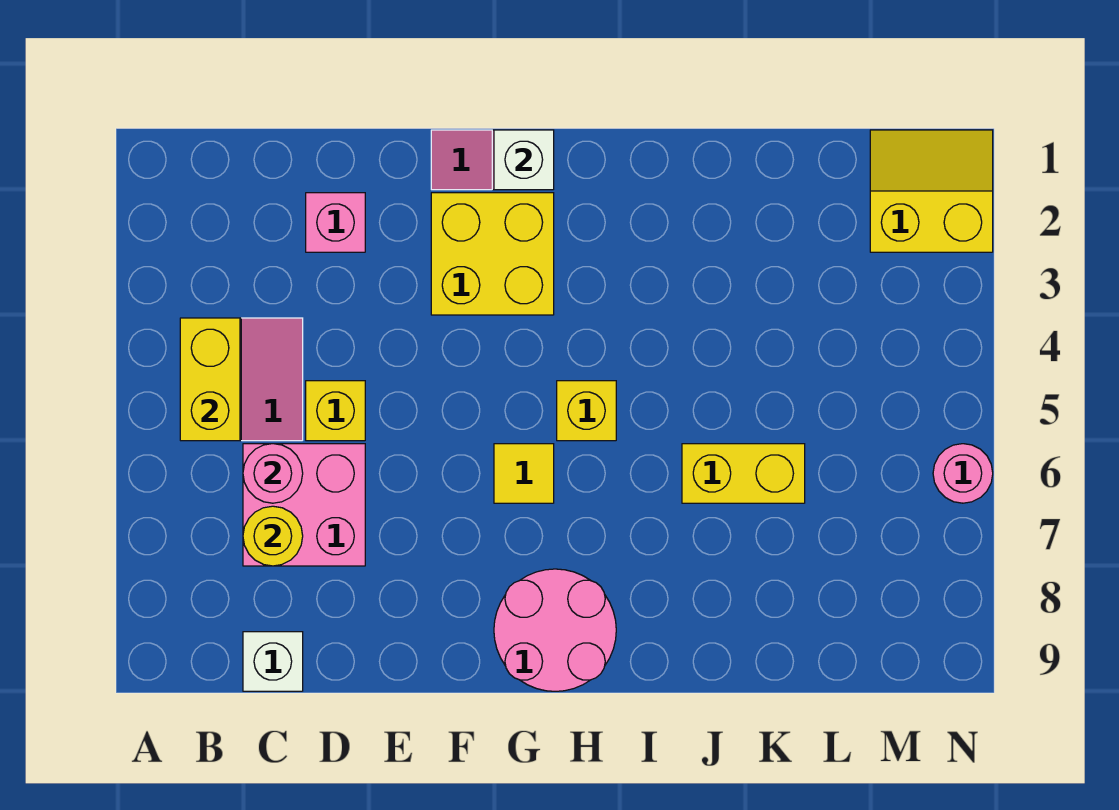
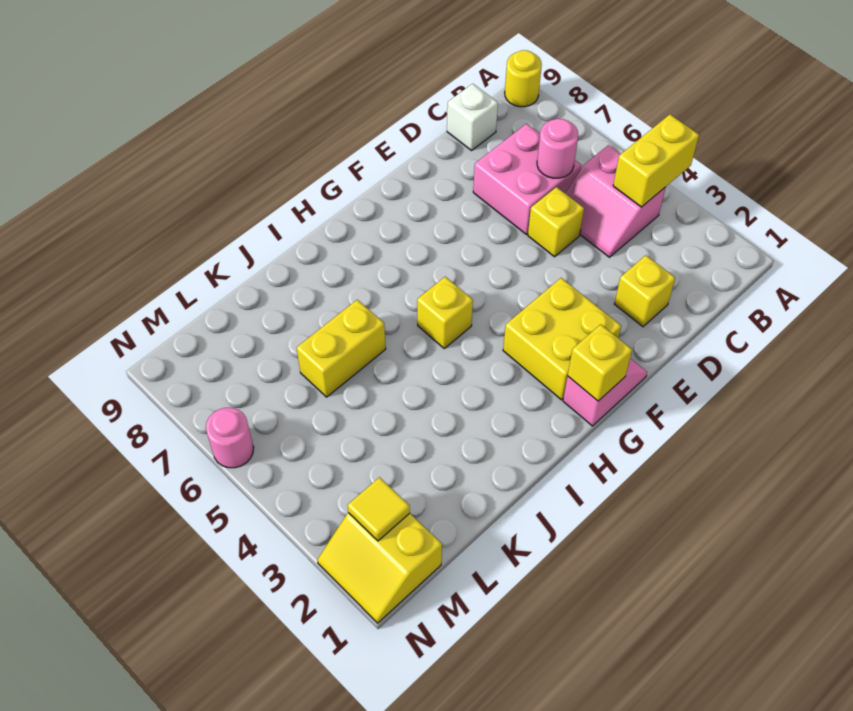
yellow brick B4:B5 level 2 -> yellow brick A4:B4 level 2
yellow round brick C7 level 2 -> yellow round brick A9 level 1
pink brick D2 level 1 -> yellow brick D2 level 1
white brick G1 level 2 -> yellow brick G1 level 2
yellow tile G6 level 1 -> yellow tile M2 level 2
pink round brick G8:H9 level 1 -> none
yellow slope M1:N2 level 1 top 2 -> yellow slope M1:N2 level 1 top M

